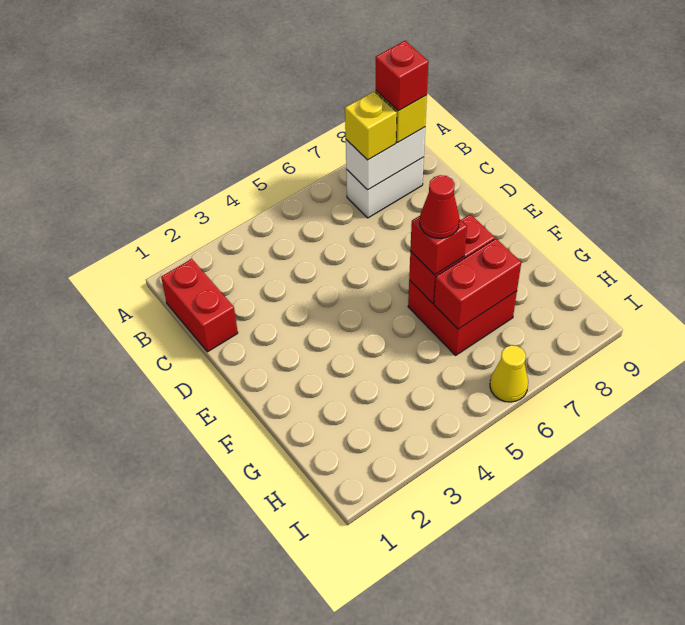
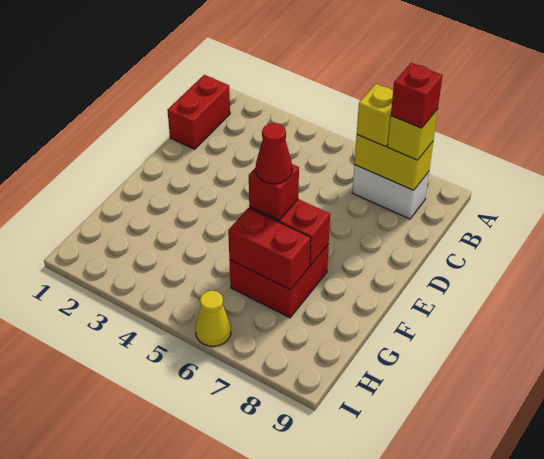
white brick B7:B8 level 2 -> yellow brick B7:B8 level 2

